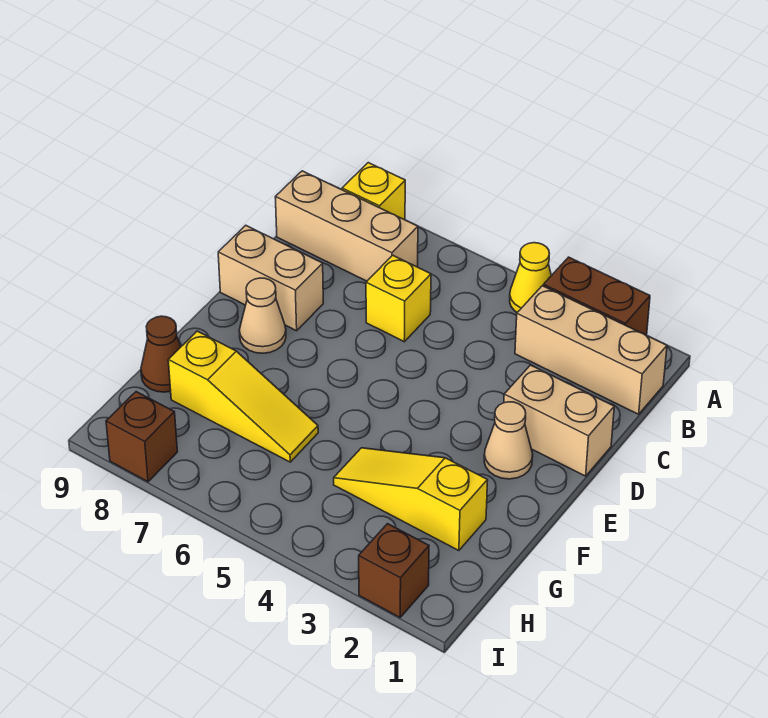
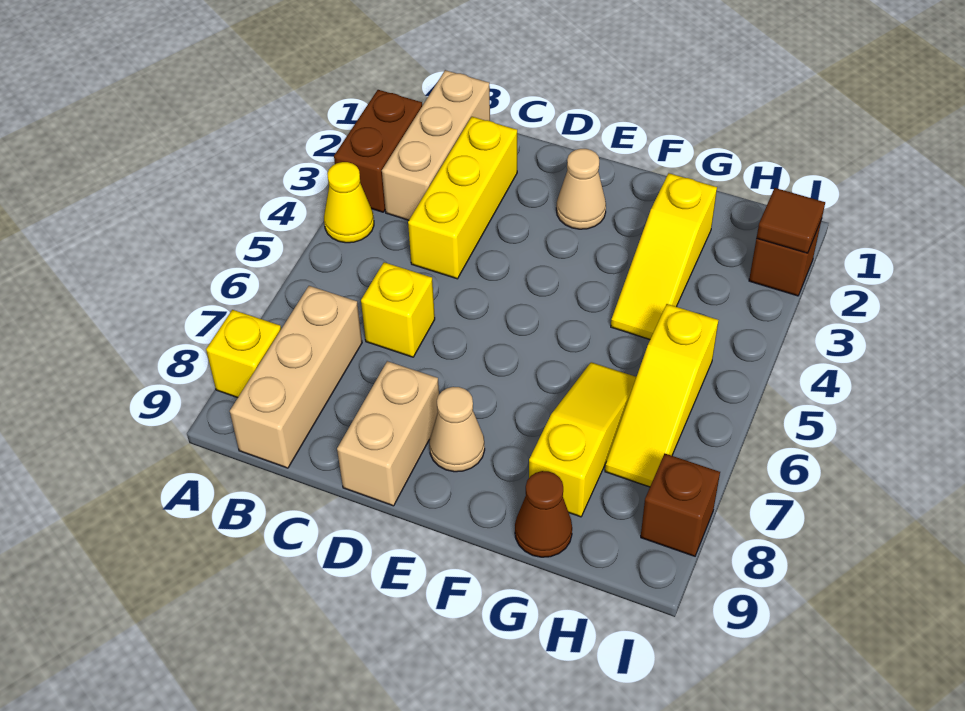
none -> yellow brick C2:C4 level 1
tan brick D1:D2 level 1 -> none
none -> yellow slope H5:H7 level 1 top 5
none -> brown tile I2 level 2

